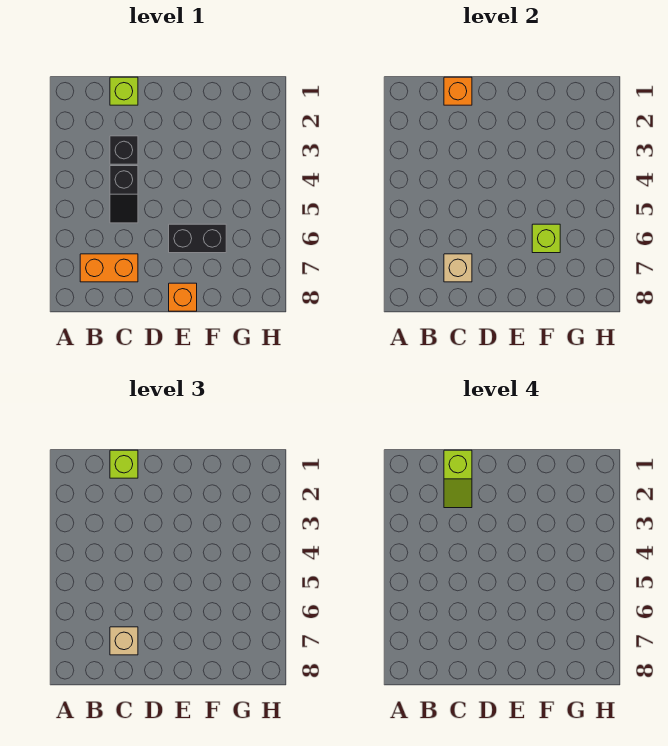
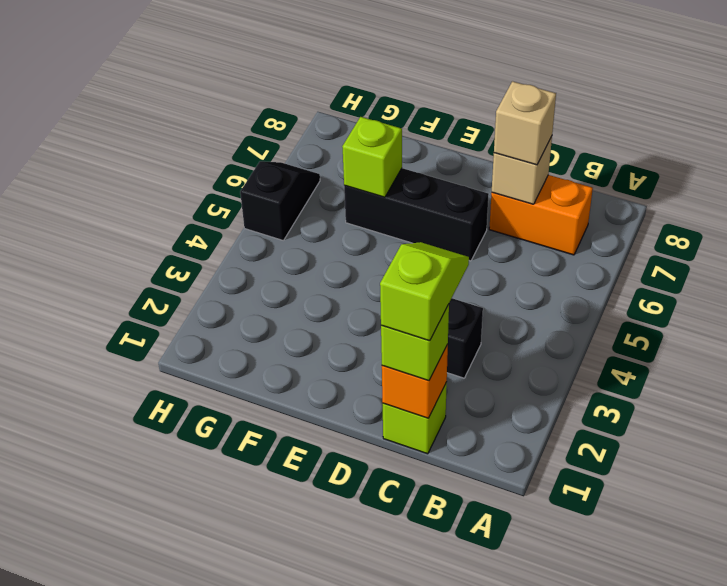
black slope C4:C5 level 1 top 4 -> black slope H5:H6 level 1 top 5
black brick E6:F6 level 1 -> black brick D6:F6 level 1
orange brick E8 level 1 -> none

